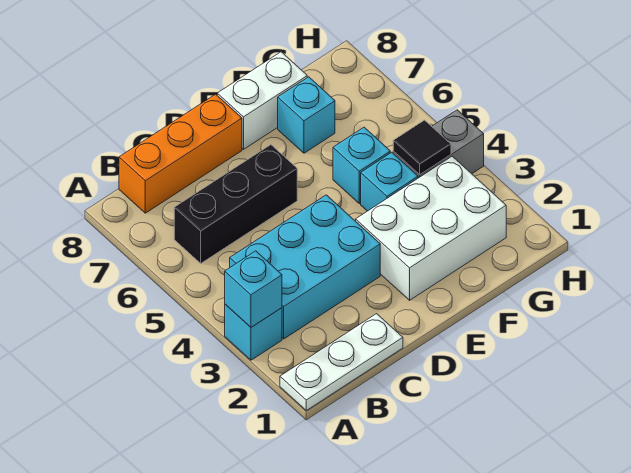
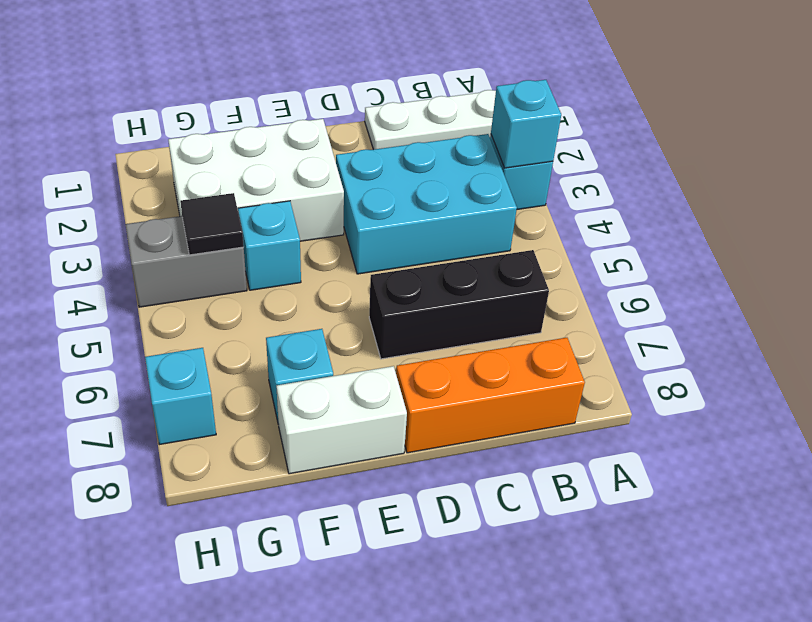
cyan brick F5 level 1 -> cyan brick H7 level 1

